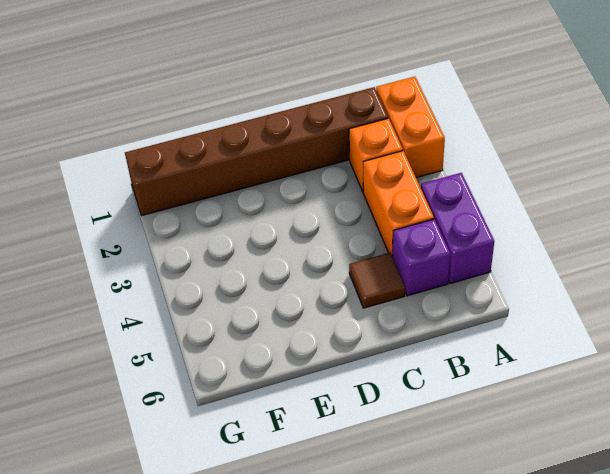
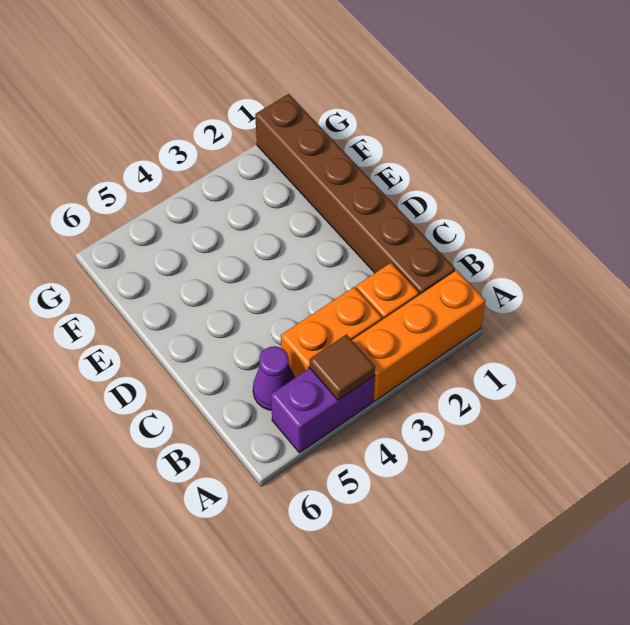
orange brick A1:A2 level 1 -> orange brick A1:A3 level 1
purple brick B5 level 1 -> purple cone B5 level 1
brown tile C5 level 1 -> brown tile A4 level 2

